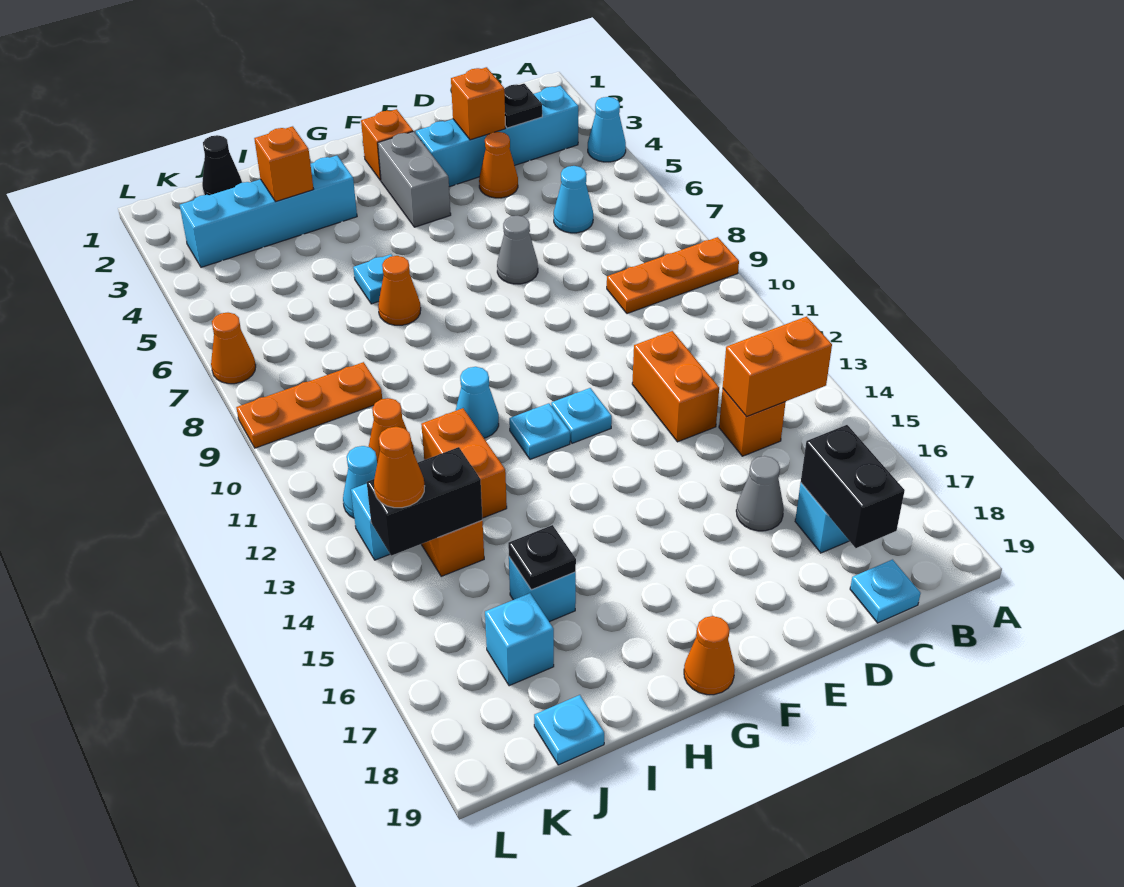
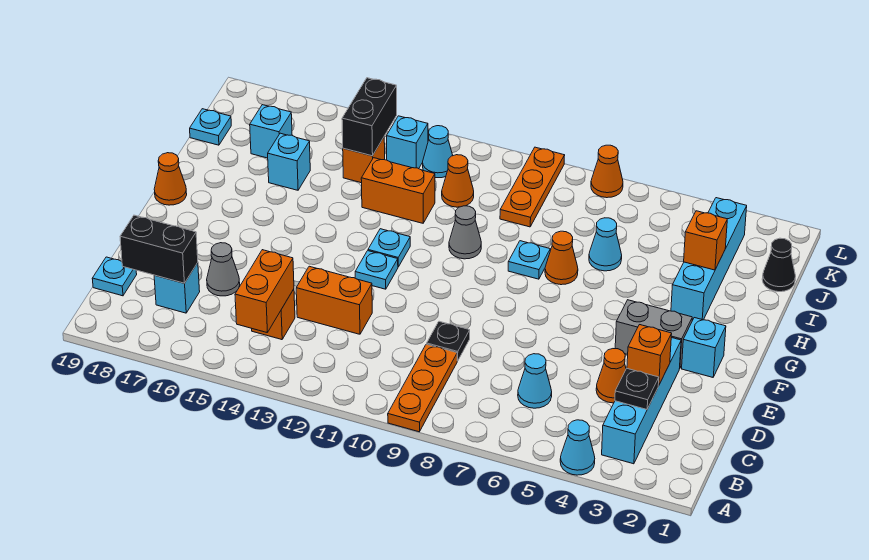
grey cone E7 level 1 -> grey cone H10 level 1
orange brick F2 level 1 -> cyan brick F2 level 1
cyan plate H6 level 1 -> cyan plate H8 level 1
cyan cone H11 level 1 -> cyan cone I6 level 1
black plate I16 level 2 -> black plate D9 level 1
orange cone K14 level 3 -> none

